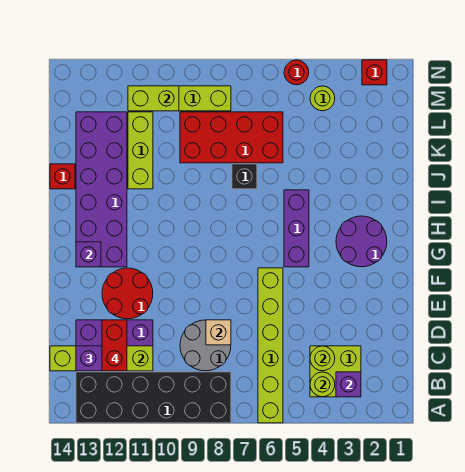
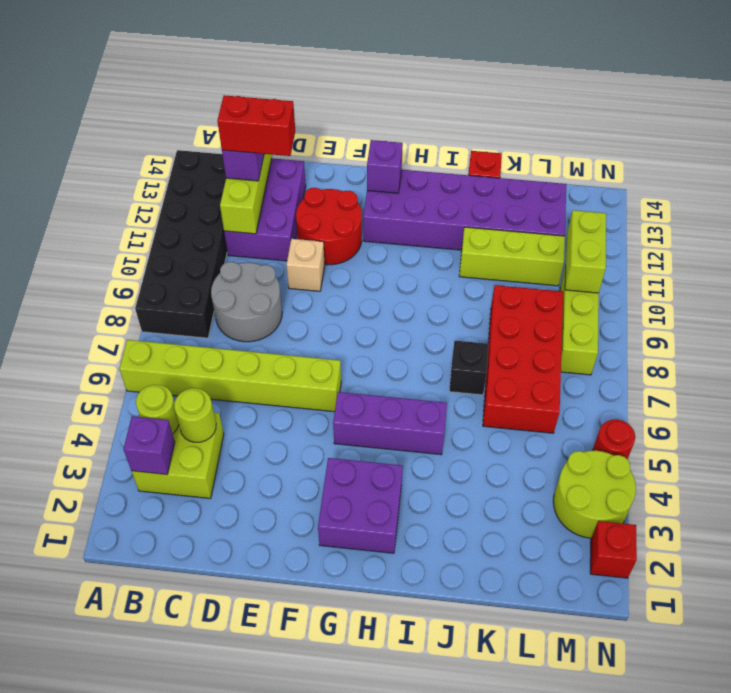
tan brick D8 level 2 -> tan brick E10 level 1
purple round brick G2:H3 level 1 -> purple brick G2:H3 level 1
lime round brick M4 level 1 -> lime round brick M3:N4 level 1

